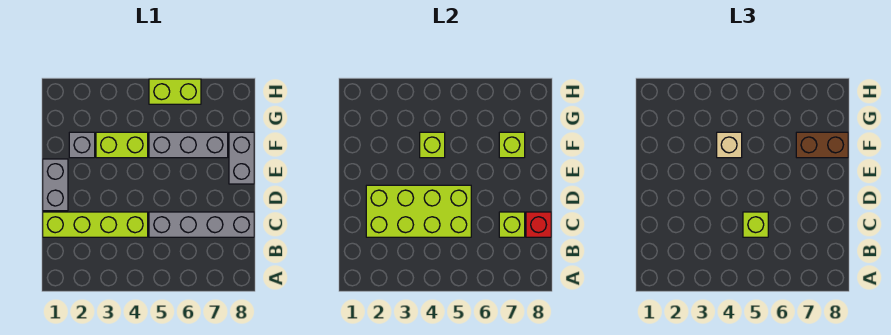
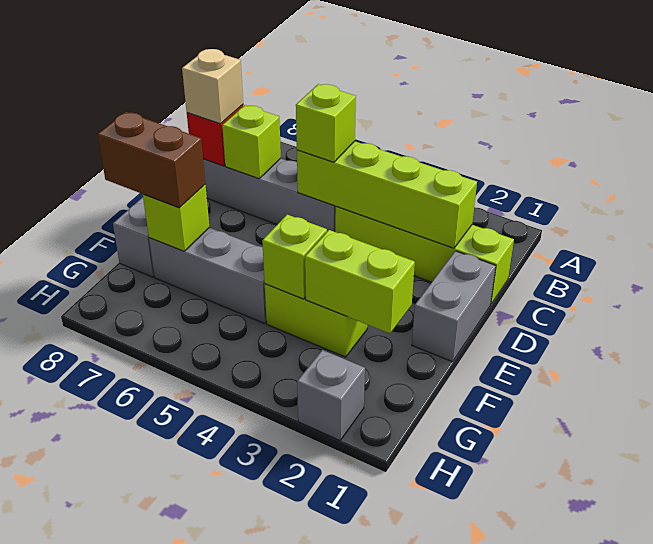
lime brick C2:D5 level 2 -> lime brick C2:C5 level 2
grey brick F2 level 1 -> grey brick H2 level 1
tan brick F4 level 3 -> tan brick C8 level 3
lime brick H5:H6 level 1 -> lime brick F2:F3 level 2

